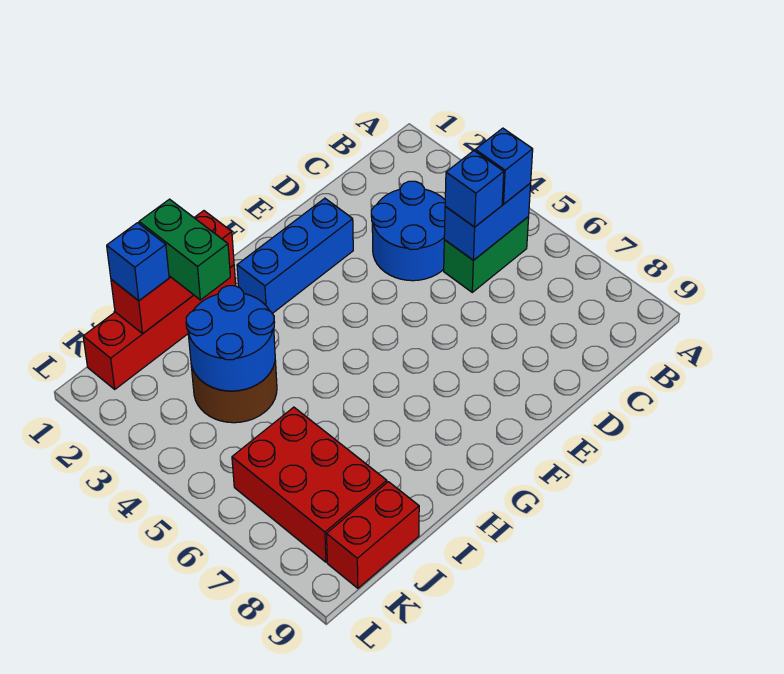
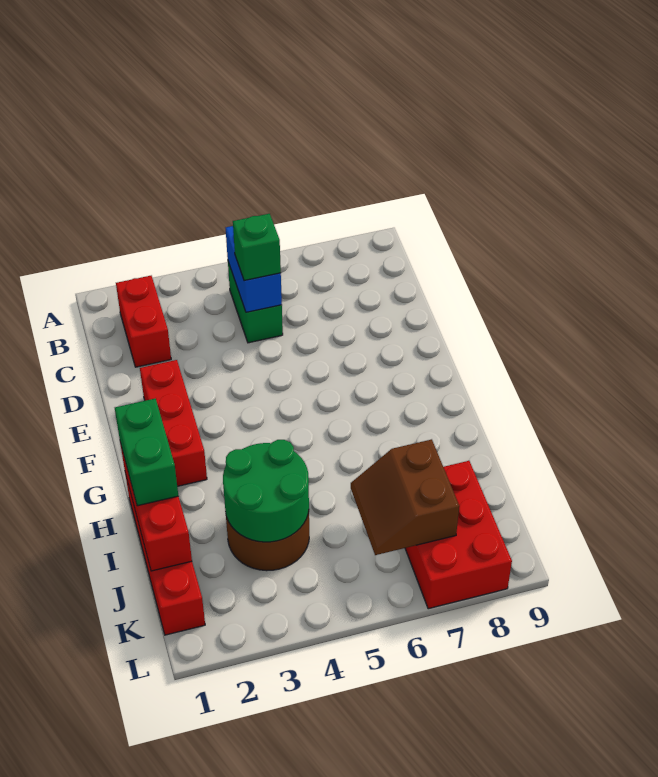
blue brick B5 level 3 -> none
blue round brick C3:D4 level 1 -> none
blue brick C5 level 3 -> green brick C5 level 3
blue brick E2:G2 level 1 -> red brick E2:G2 level 1
green brick I1:I2 level 3 -> green brick H1:I1 level 3
blue round brick I3:J4 level 2 -> green round brick I3:J4 level 2
blue brick J1 level 3 -> none
red brick J6:K8 level 1 -> red brick J7:L8 level 1
none -> brown slope J6:K7 level 2 top 7
red brick J9:K9 level 1 -> red brick B2:C2 level 1

